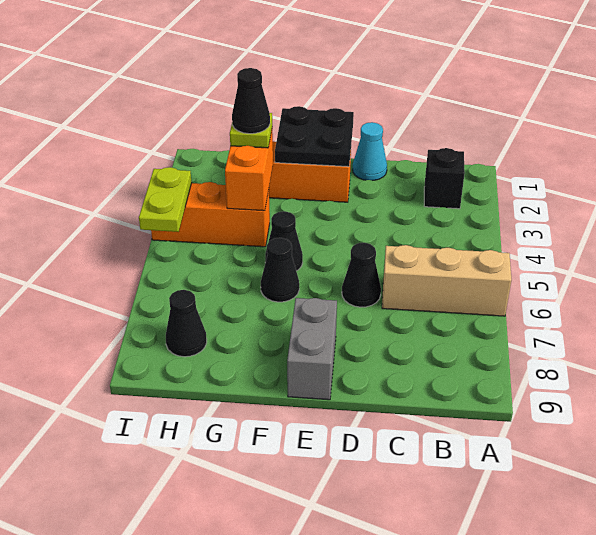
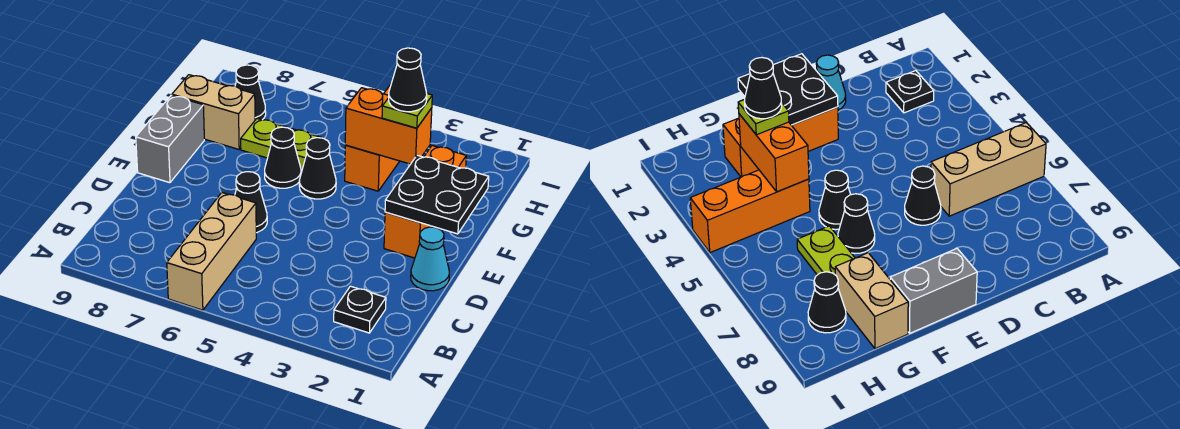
black brick B2 level 1 -> black plate B2 level 1
grey brick E8:E9 level 1 -> grey brick E9:F9 level 1
none -> tan brick G8:G9 level 1
lime plate I4:I5 level 2 -> lime plate G6:G7 level 1

